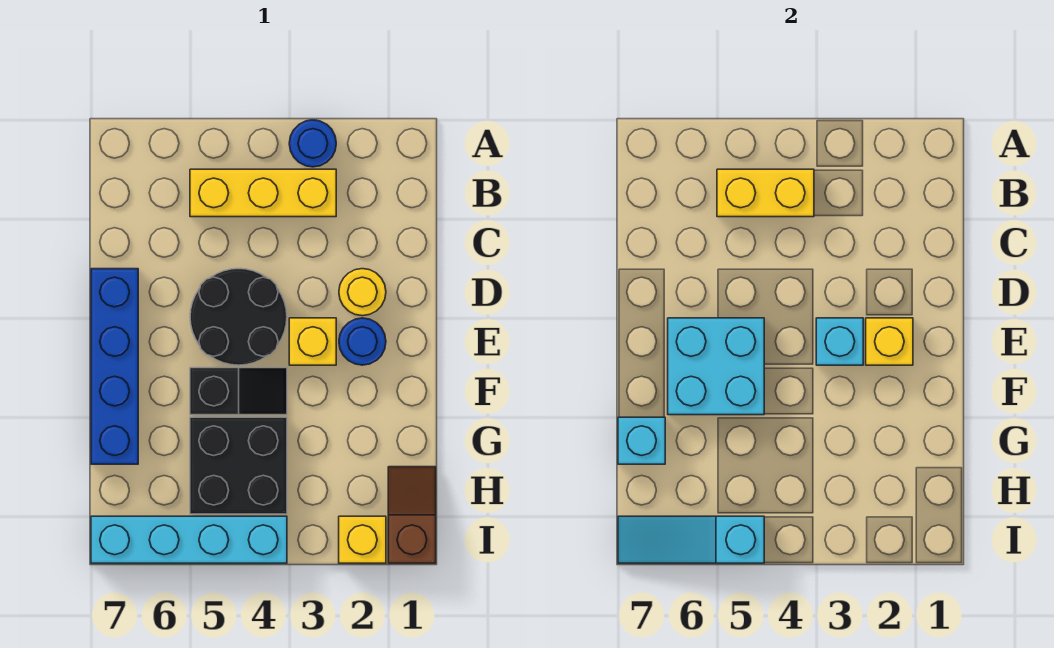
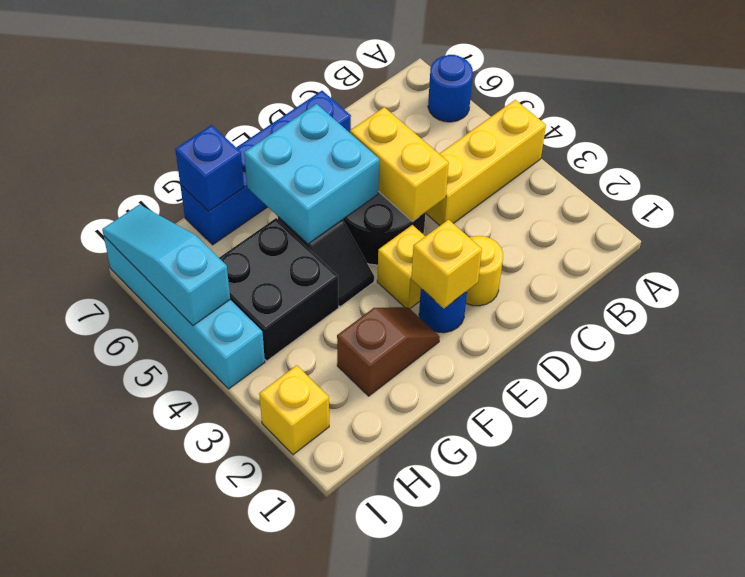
blue round brick A3 level 1 -> blue round brick A6 level 1
yellow brick B3:B5 level 1 -> yellow brick A4:C4 level 1
yellow brick B4:B5 level 2 -> yellow brick D4:D5 level 2
cyan brick E3 level 2 -> none
cyan brick G7 level 2 -> blue brick G7 level 2
brown slope H1:I1 level 1 top I -> brown slope F2:G2 level 1 top G

